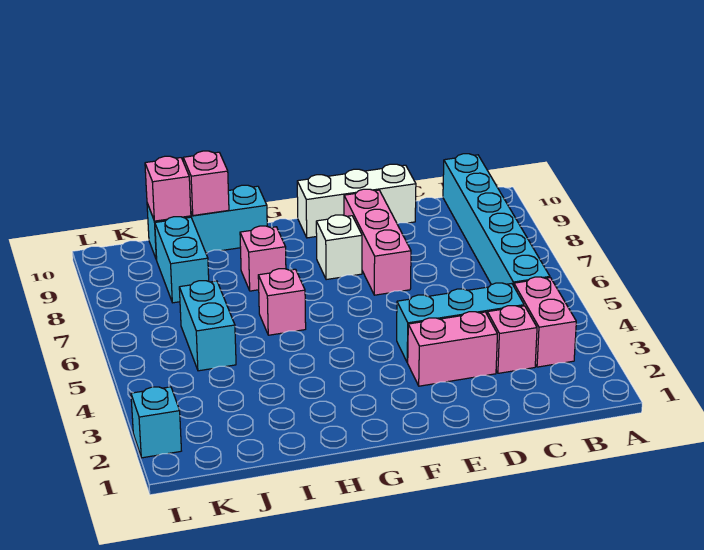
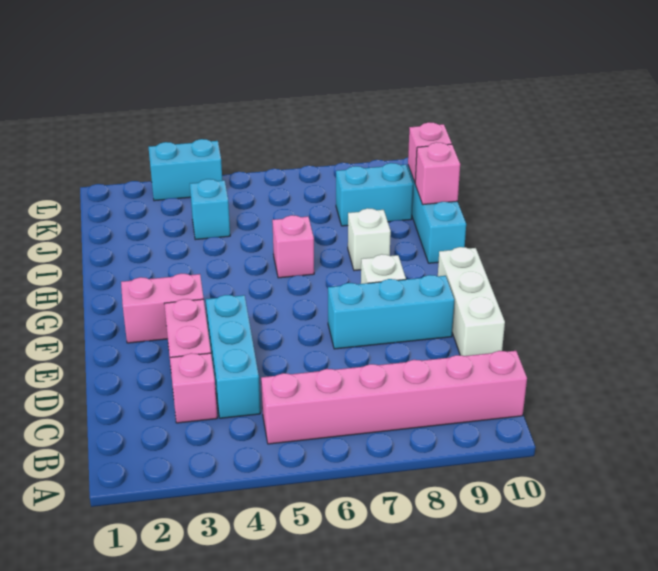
pink brick B3:B4 level 1 -> pink brick F2:F3 level 1
cyan brick B5:B10 level 1 -> pink brick B5:B10 level 1
pink brick E7:E9 level 1 -> cyan brick E7:E9 level 1
pink brick H8 level 1 -> white brick H8 level 1
cyan brick J5:J6 level 1 -> cyan brick L3:L4 level 1
cyan brick L2 level 1 -> cyan brick J4 level 1

